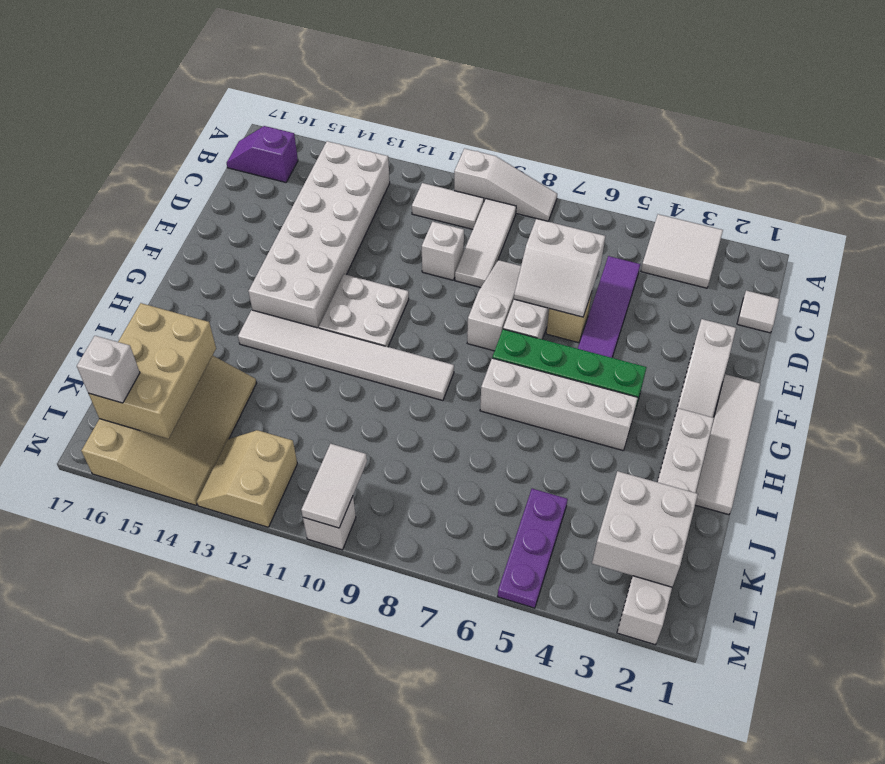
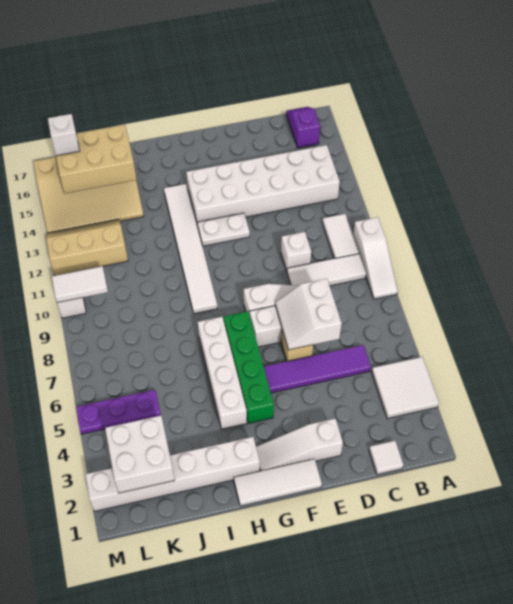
white tile F1:I1 level 1 -> white tile F1:H1 level 1
white plate F11:G12 level 1 -> white plate F12:G12 level 1
tan slope L12:M13 level 1 top 12 -> tan slope K12:M13 level 1 top 12

